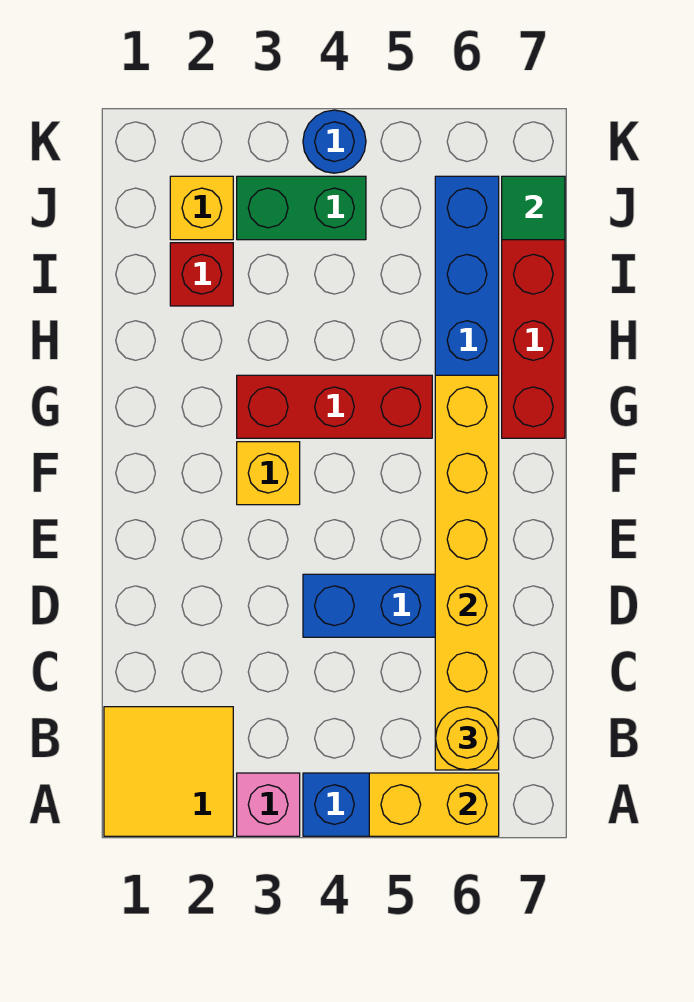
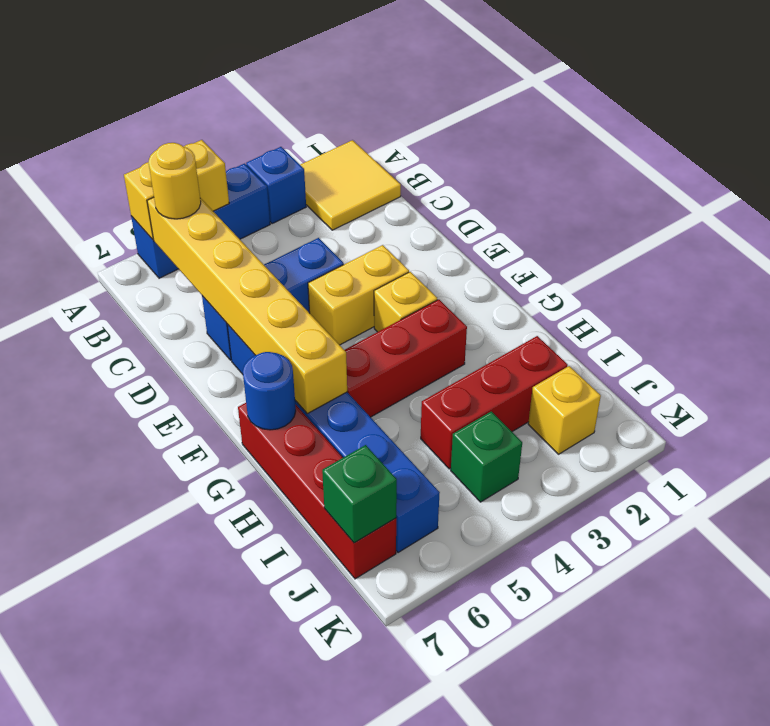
pink brick A3 level 1 -> blue brick A3 level 1
none -> yellow brick E3:E4 level 1
red brick I2 level 1 -> red brick I2:I4 level 1
green brick J3:J4 level 1 -> green brick J4 level 1
green tile J7 level 2 -> green brick J7 level 2
blue round brick K4 level 1 -> blue round brick G7 level 2

